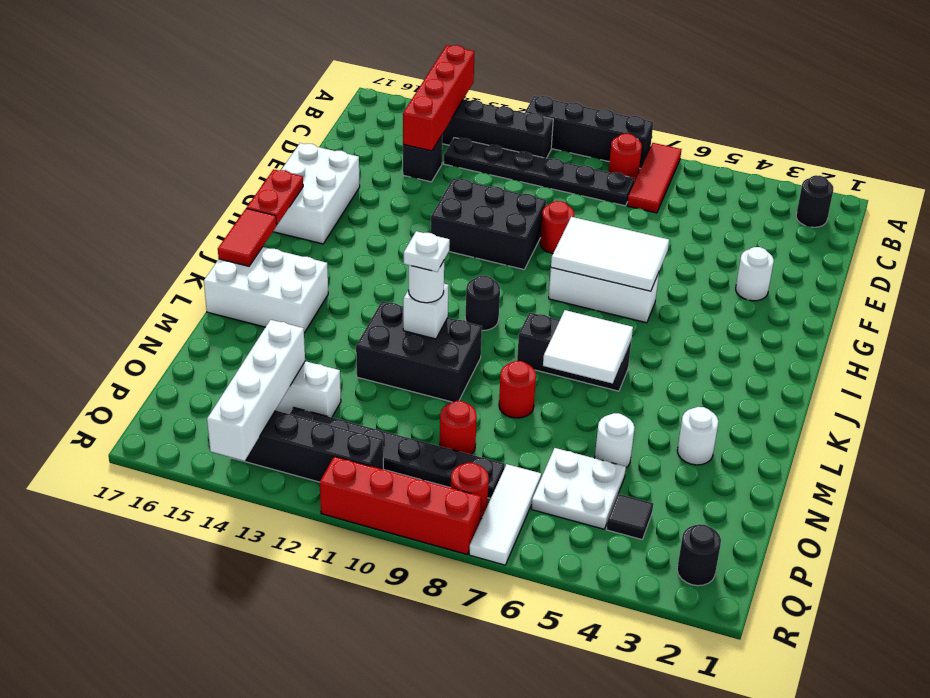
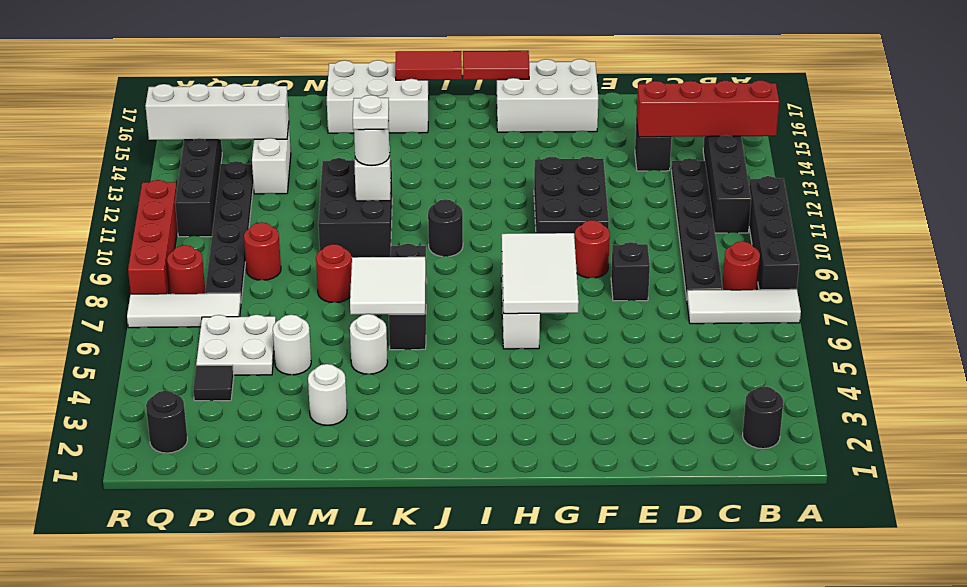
red tile A7:C7 level 1 -> white tile A7:C7 level 1
none -> black brick E8 level 1
white round brick F3 level 1 -> white round brick L5 level 1
red plate H17:I17 level 2 -> red tile H17:I17 level 2
white brick K15:L17 level 1 -> white brick K16:M17 level 1

